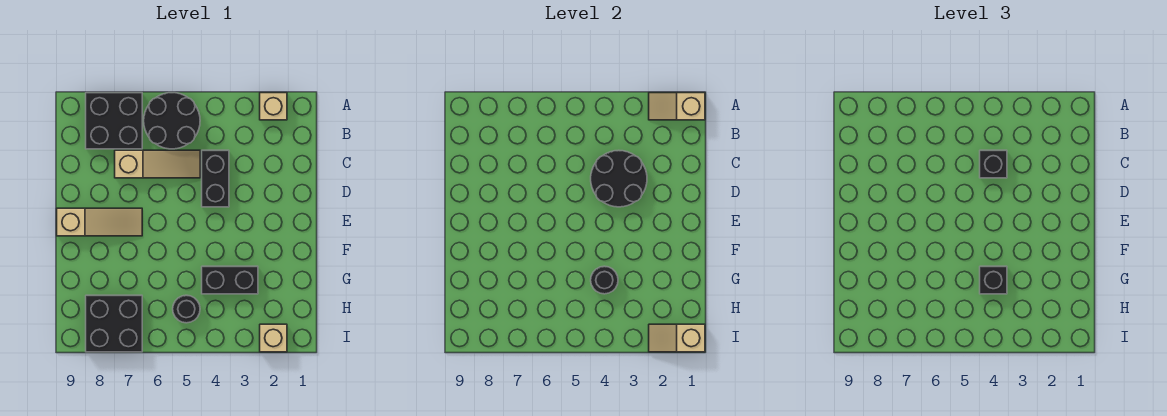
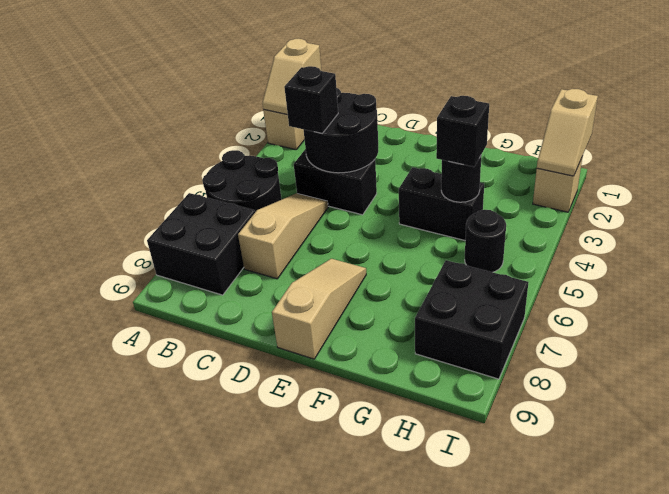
black brick G3:G4 level 1 -> black brick F4:G4 level 1

